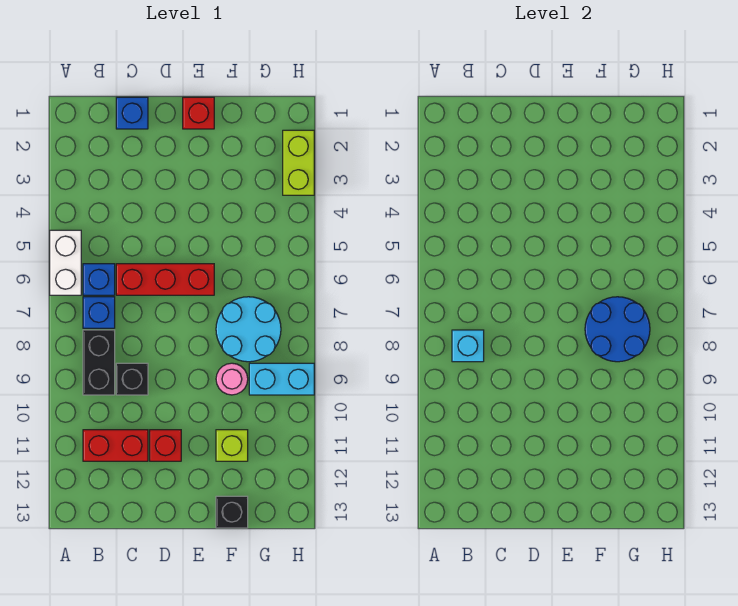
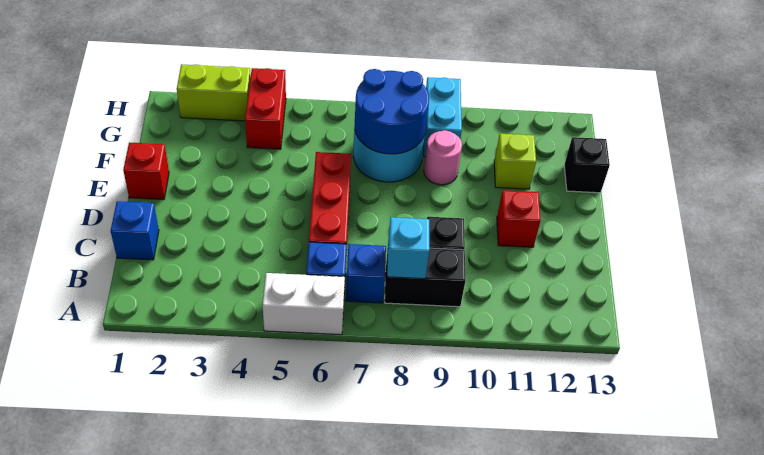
red brick B11:C11 level 1 -> red brick G4:H4 level 1

